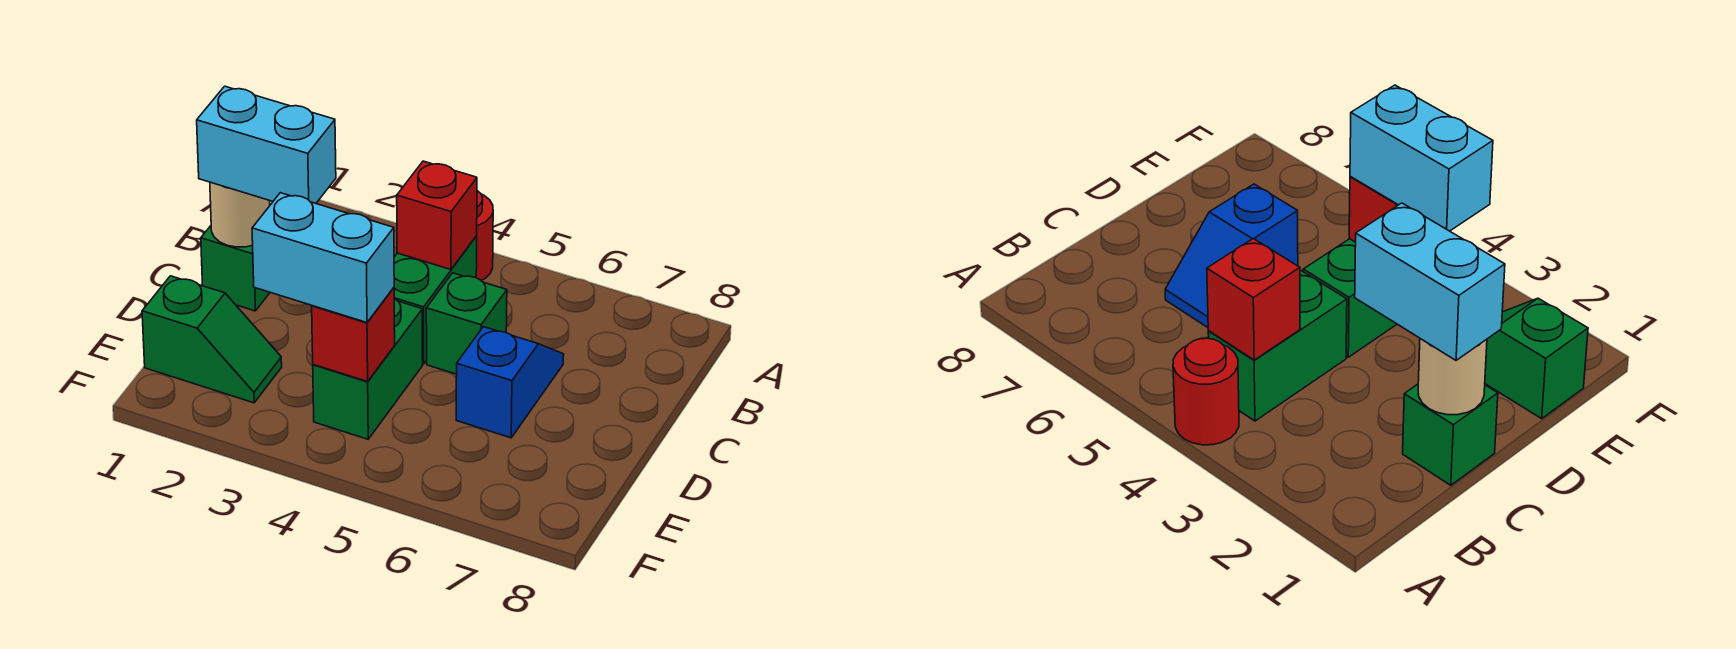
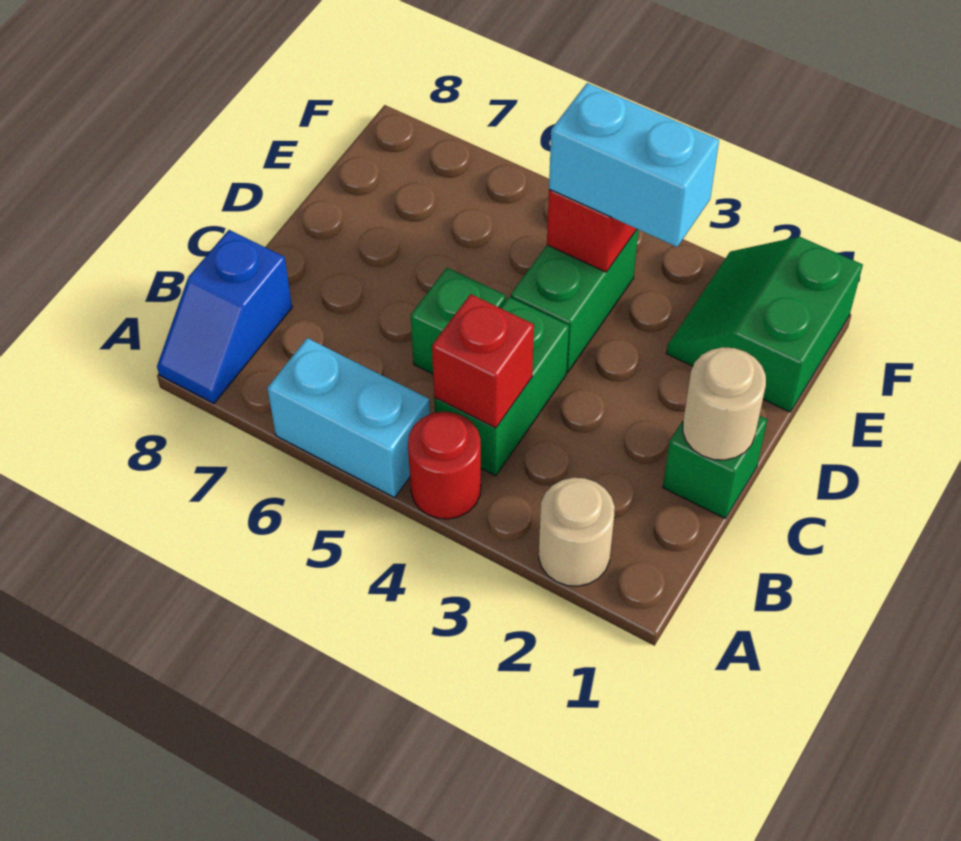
none -> tan round brick A2 level 1
cyan brick C1:C2 level 3 -> cyan brick A5:A6 level 1
blue slope C6:D6 level 1 top D -> blue slope A8:B8 level 1 top B
green slope E1:E2 level 1 top 1 -> green slope E1:F2 level 1 top 1

